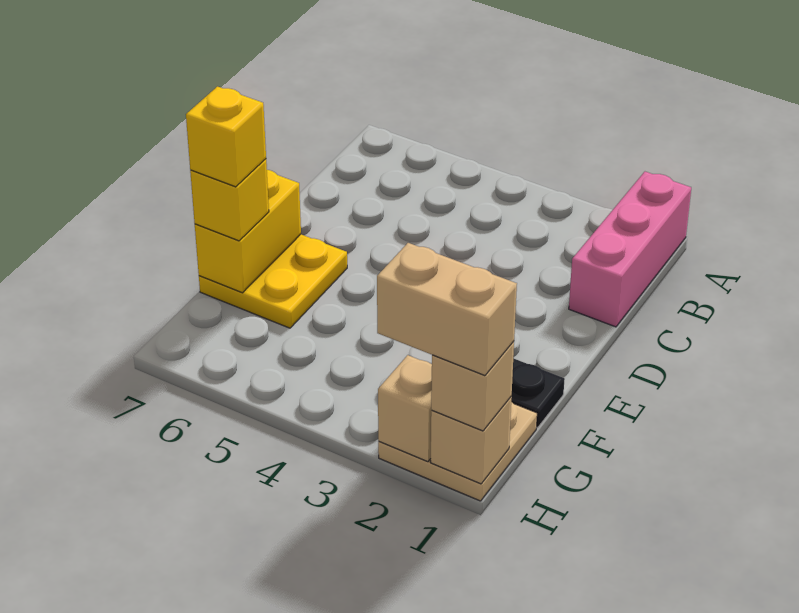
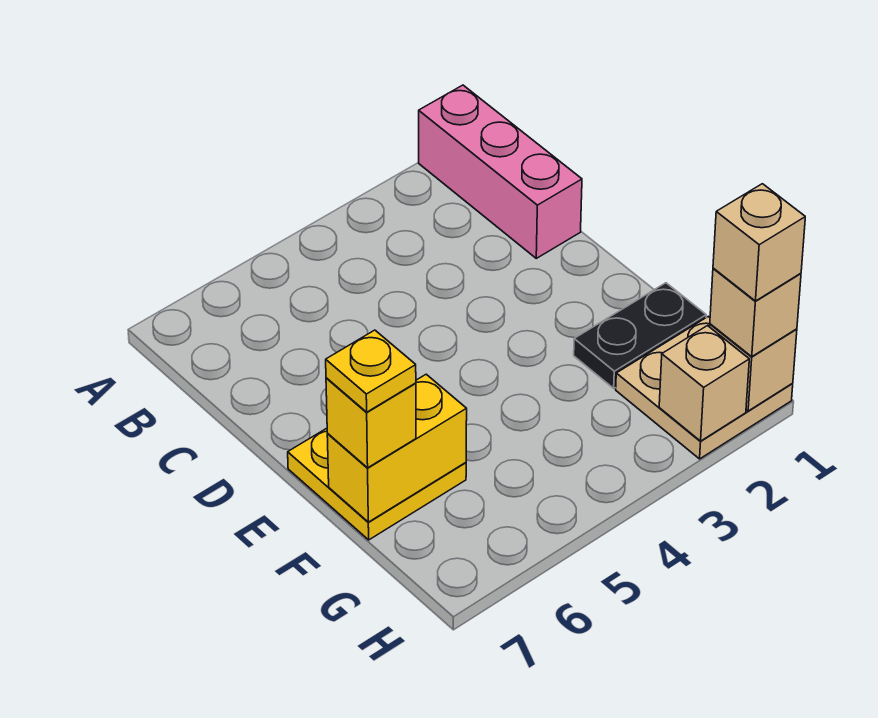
yellow brick E7:F7 level 2 -> yellow brick F6:F7 level 2
yellow brick F7 level 4 -> yellow plate F7 level 4
tan brick H1:H2 level 4 -> tan brick H1 level 4

